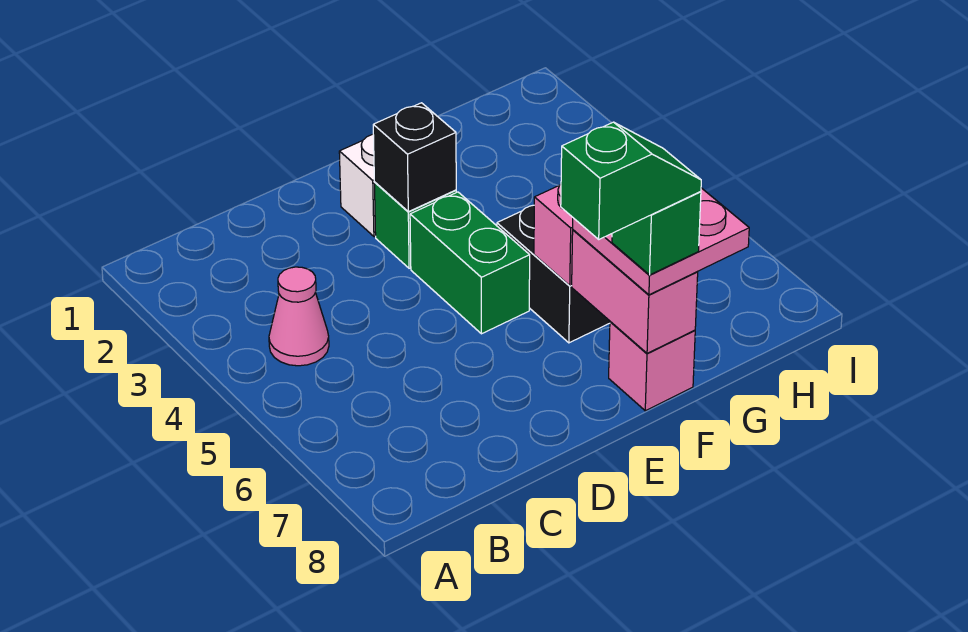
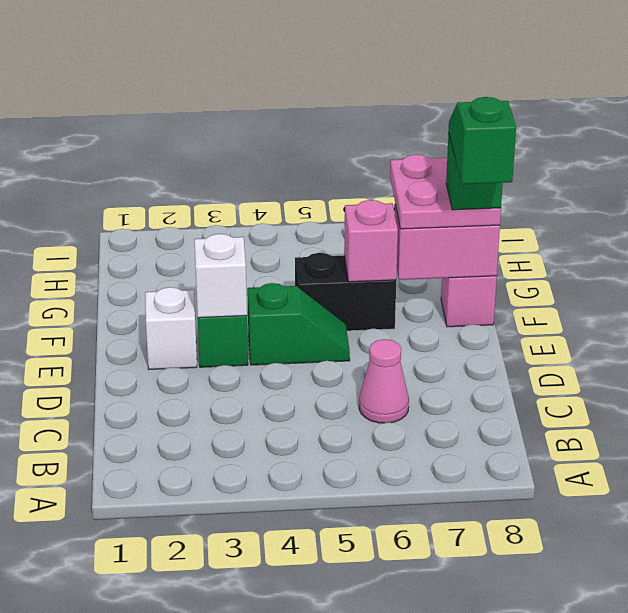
pink cone B4 level 1 -> pink cone C6 level 1
black brick E3 level 2 -> white brick E3 level 2
green brick E4:E5 level 1 -> green slope E4:E5 level 1 top 4

